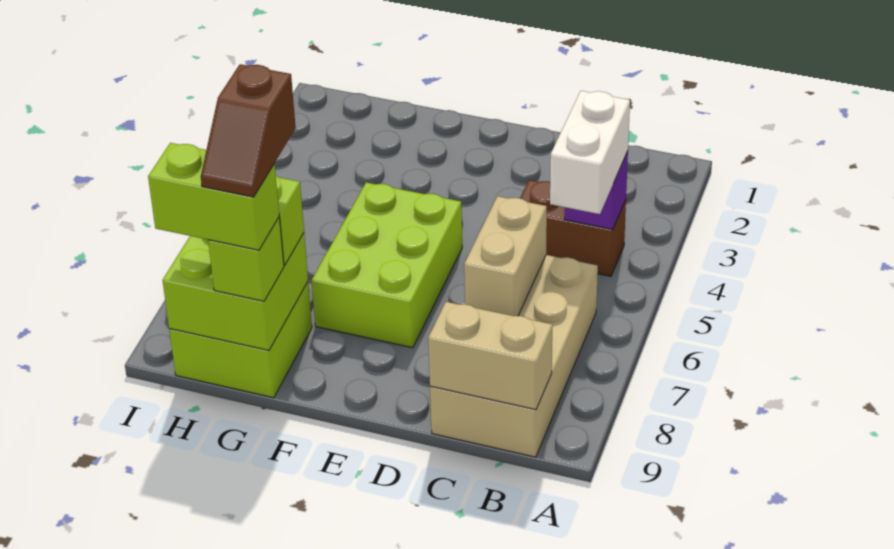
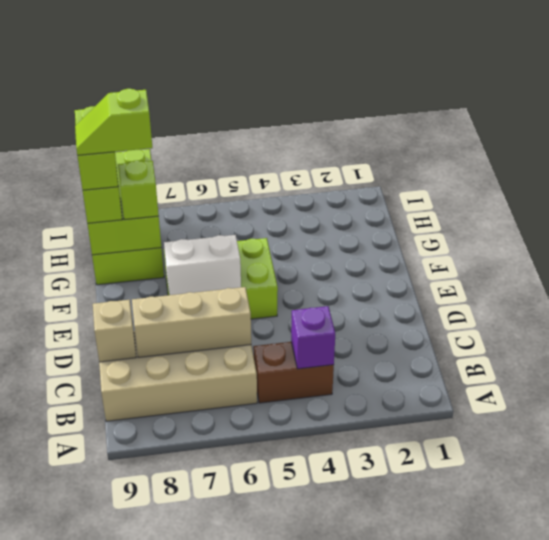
brown brick B4:C4 level 1 -> brown brick B4:B5 level 1
white brick B4:B5 level 3 -> white brick E6:E7 level 2
tan brick B9:C9 level 2 -> tan brick C9 level 2
tan brick C6:C7 level 2 -> tan brick C6:C8 level 2
lime brick G8:H9 level 2 -> lime brick G8:I9 level 2
brown slope G8:G9 level 5 top 8 -> lime slope G8:G9 level 5 top 8

